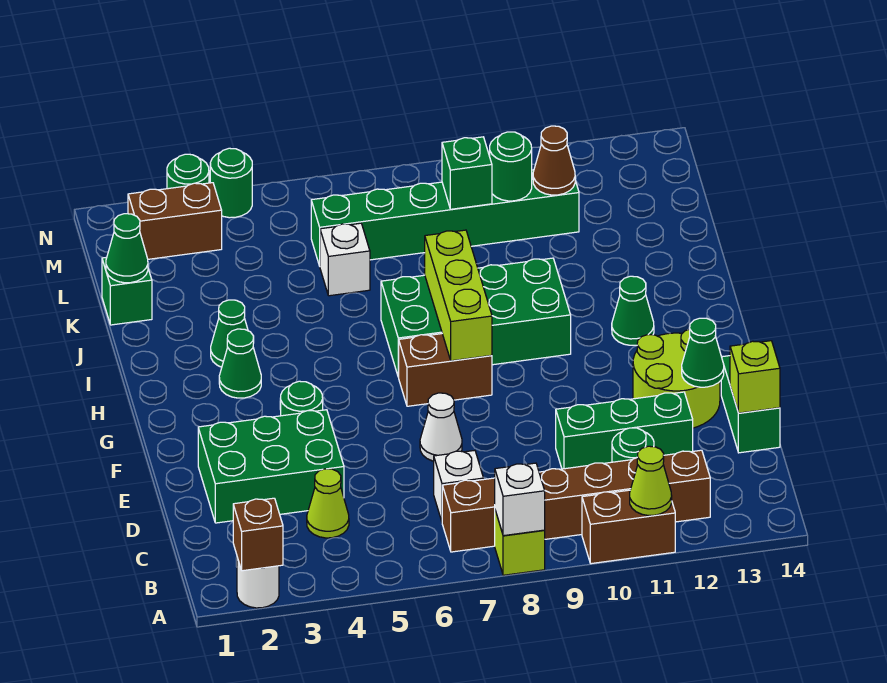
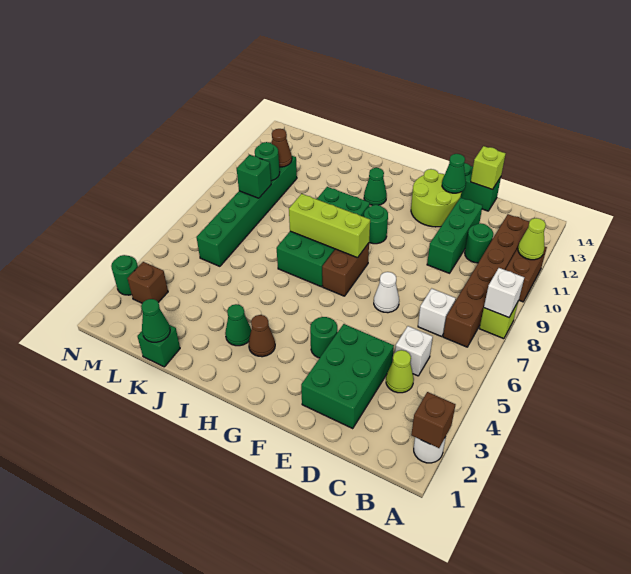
green cone H3 level 1 -> brown cone H3 level 1
white brick K6 level 1 -> white brick C5 level 1
brown brick M2:M3 level 1 -> brown brick M3 level 1
green round brick N4 level 1 -> green round brick G10 level 1

